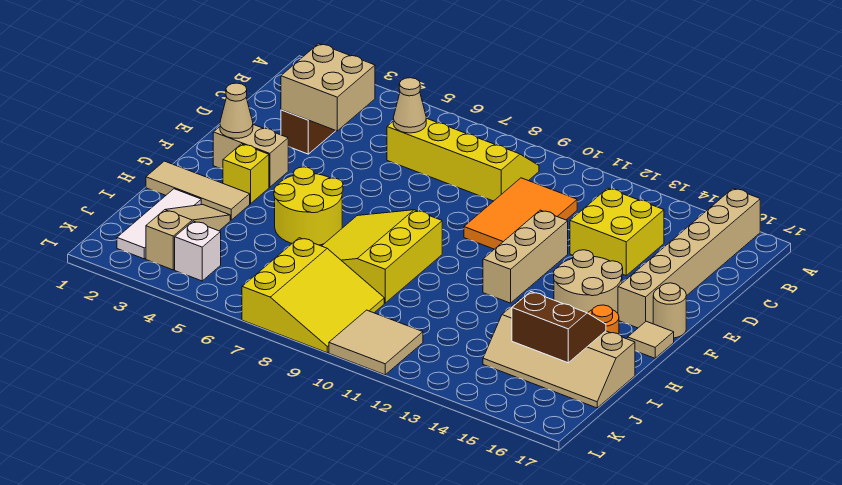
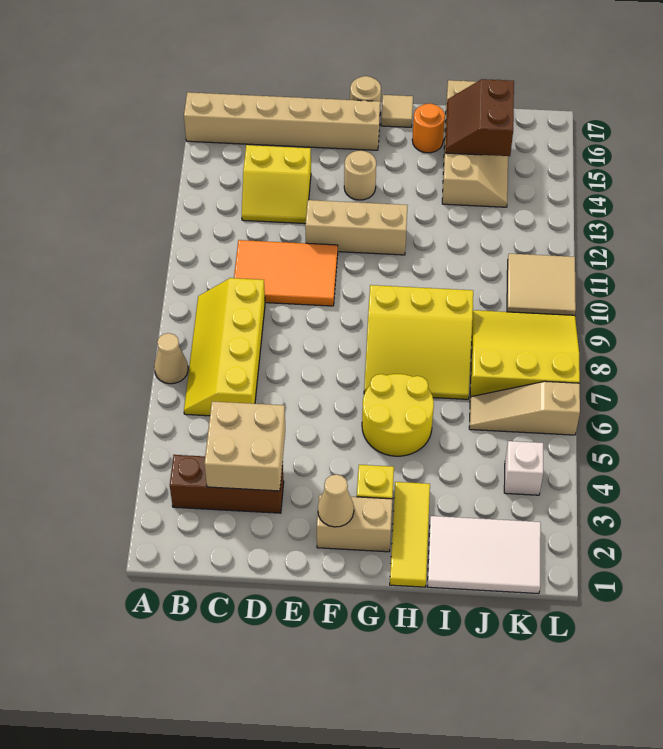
tan cone C6 level 2 -> tan cone A7 level 1
yellow brick C13:D14 level 1 -> yellow slope C13:D14 level 1 top 14
tan brick F2:F3 level 1 -> tan brick F2:G2 level 1
tan round brick F14:G15 level 1 -> tan round brick F14 level 1
tan tile H1:H3 level 1 -> yellow tile H1:H3 level 1
white tile I2:K2 level 1 -> white tile I1:K2 level 1
tan slope I3:K3 level 1 top K -> tan slope J6:L6 level 1 top L

